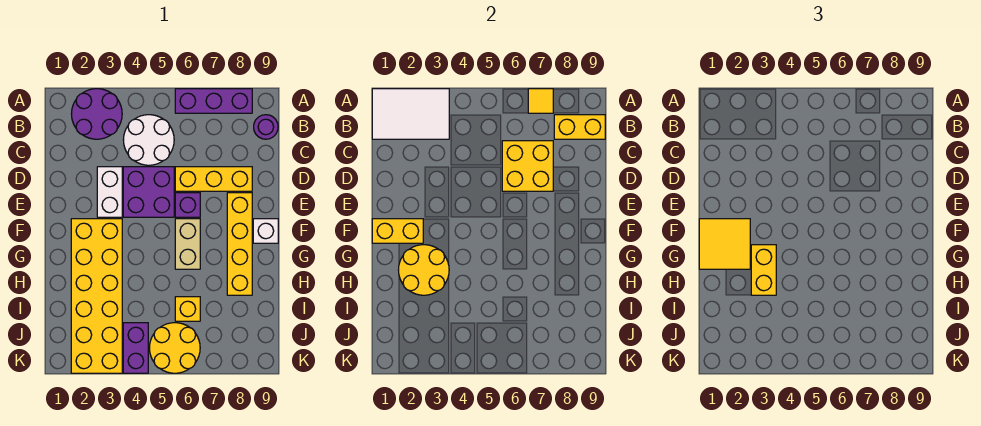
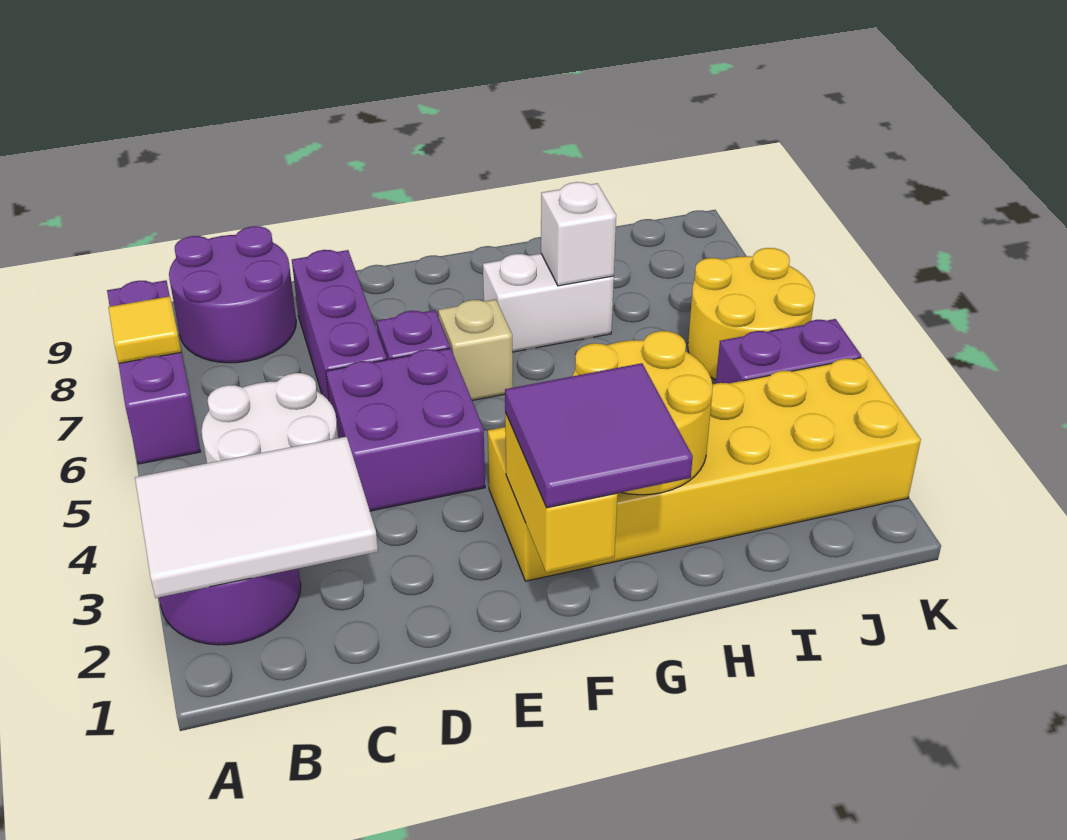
white tile A1:B3 level 2 -> white tile A2:C3 level 2
yellow brick B8:B9 level 2 -> none
purple round brick B9 level 1 -> purple round brick B8:C9 level 1
yellow brick C6:D7 level 2 -> none
white brick D3:E3 level 1 -> white brick G7:H7 level 1
yellow brick D6:D8 level 1 -> purple brick D6:D8 level 1
yellow brick E8:H8 level 1 -> none
yellow tile F1:G2 level 3 -> purple tile F1:G2 level 3
tan brick F6:G6 level 1 -> tan brick F6 level 1
white brick F9 level 1 -> white brick H7 level 2
yellow brick G3:H3 level 3 -> none
yellow brick I6 level 1 -> none

